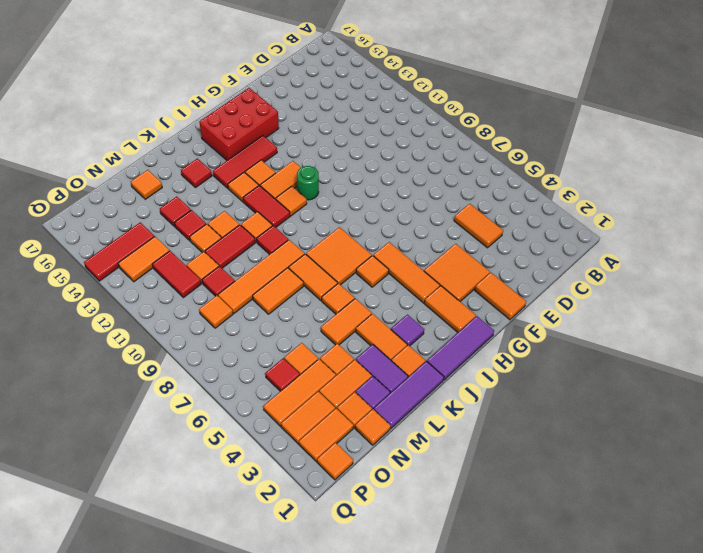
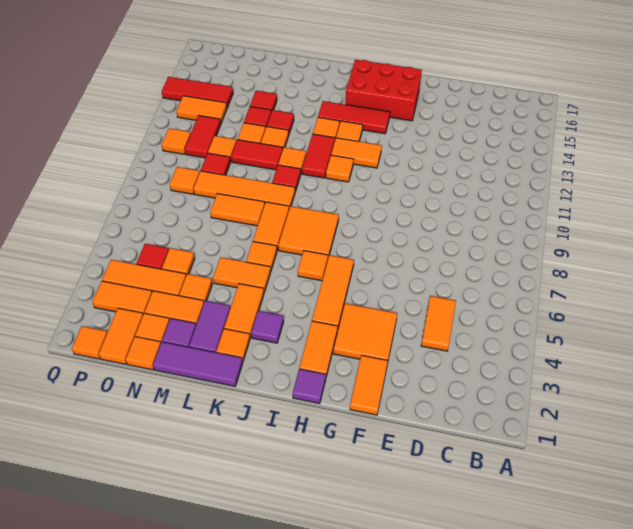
purple tile H1:J1 level 1 -> purple tile H1 level 1
green round brick H11 level 1 -> none
red tile K15 level 1 -> red tile L13 level 1
orange tile M16 level 1 -> orange tile P11 level 1
orange tile O2:P2 level 1 -> orange tile O1:O2 level 1

